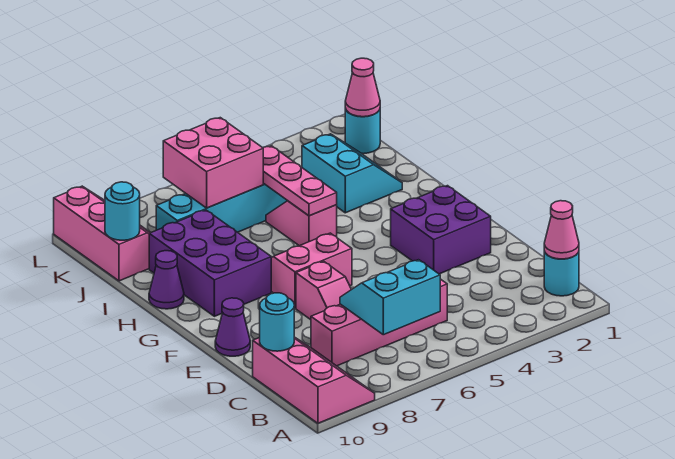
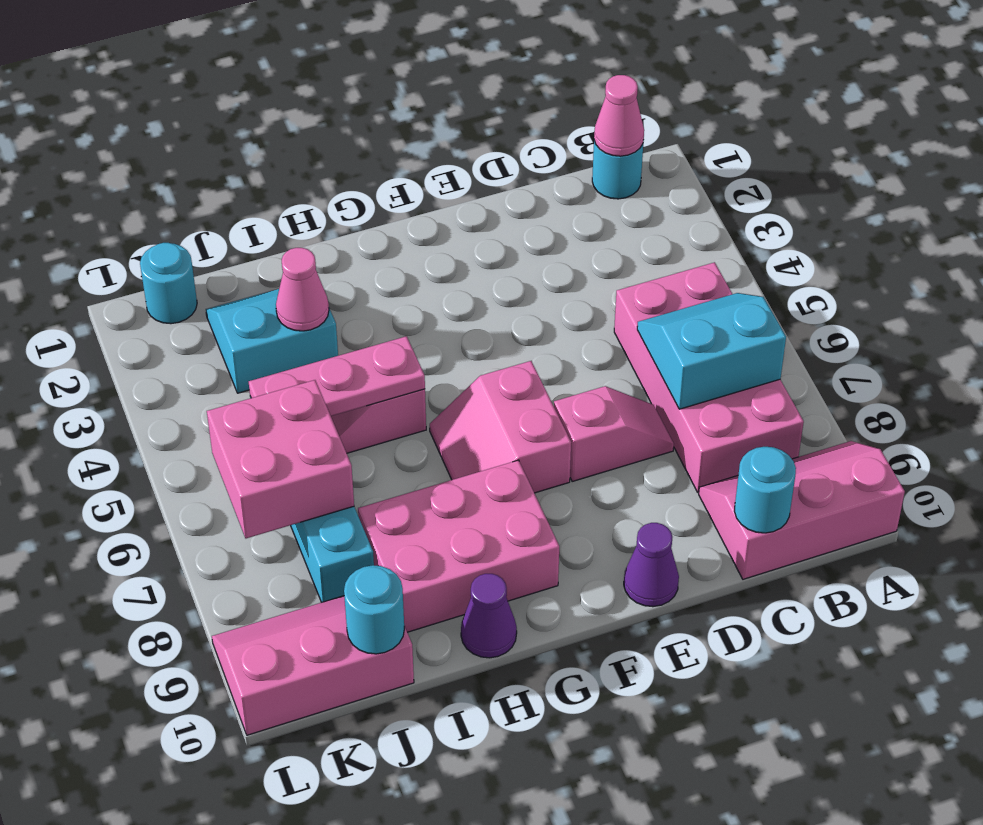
cyan slope B6:C7 level 2 top B -> cyan slope B6:C7 level 2 top 7
pink brick C5:C8 level 1 -> pink brick B5:C8 level 1
purple brick E2:F3 level 1 -> none
purple brick G8:I9 level 1 -> pink brick G8:I9 level 1
pink cone K1 level 2 -> pink cone I3 level 2

